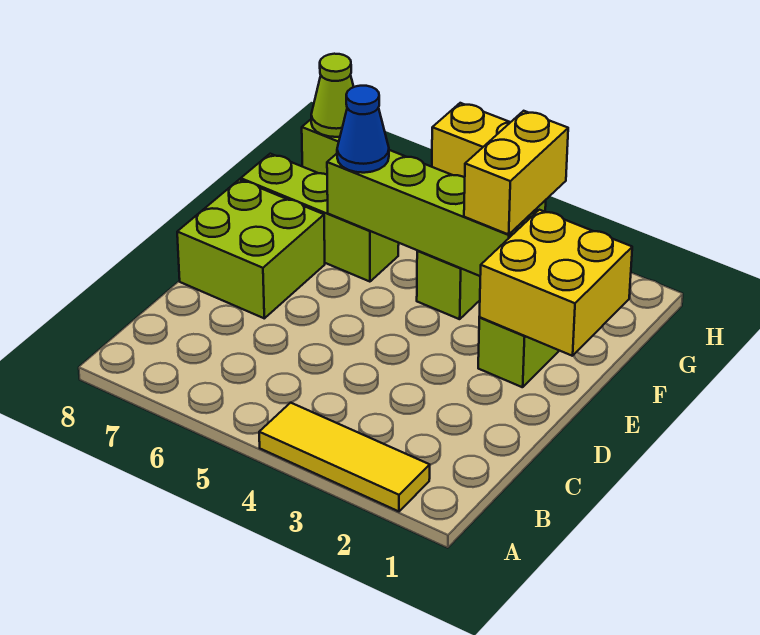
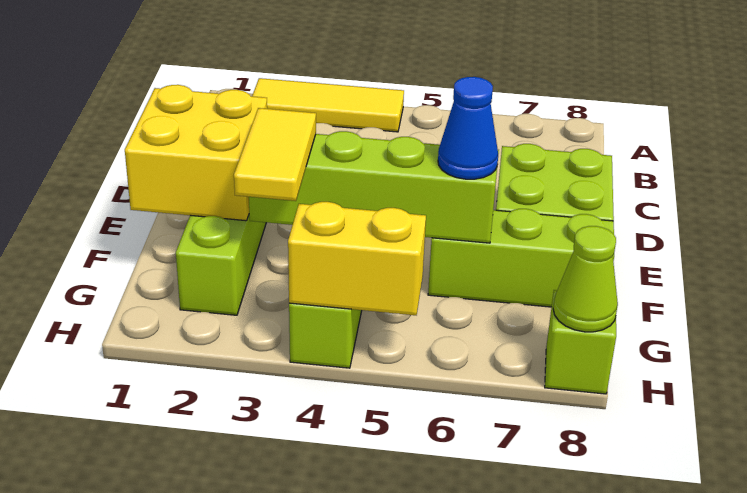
yellow brick F3:G3 level 3 -> yellow tile F3:G3 level 3

